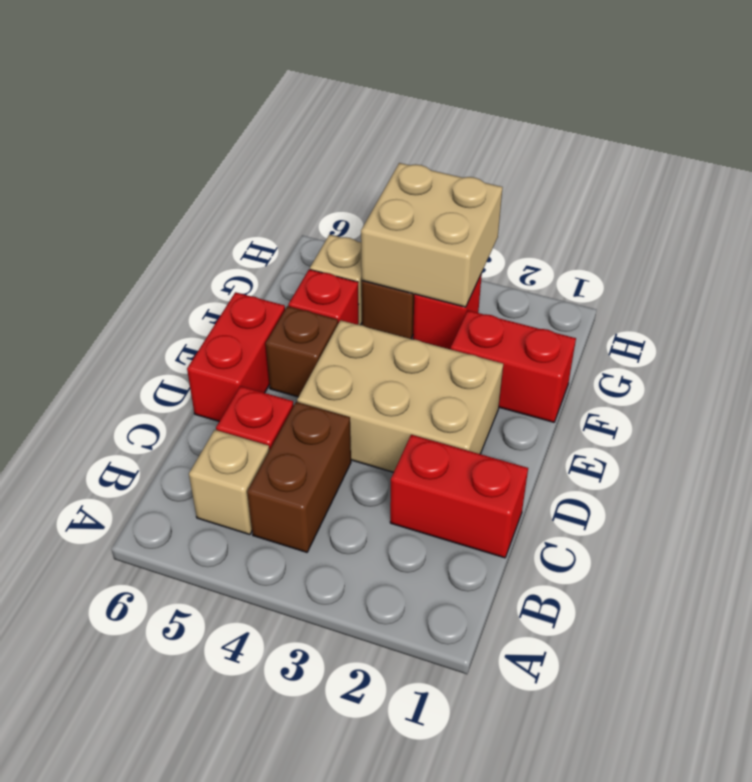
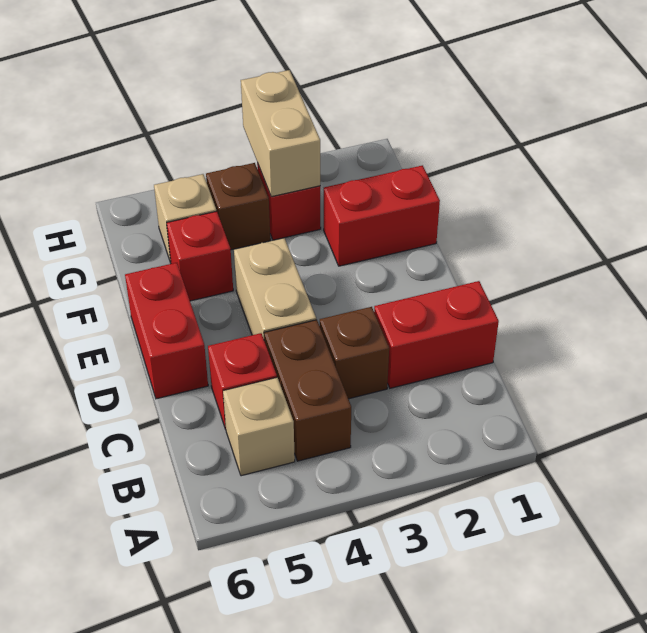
tan brick D2:E4 level 1 -> tan brick D4:E4 level 1
brown brick E5 level 1 -> brown brick C3 level 1
tan brick G3:H4 level 2 -> tan brick G3:H3 level 2

